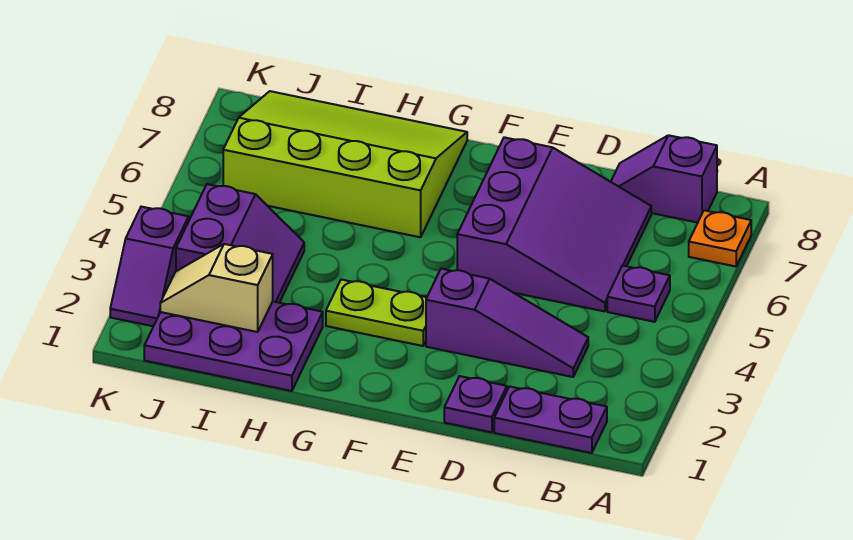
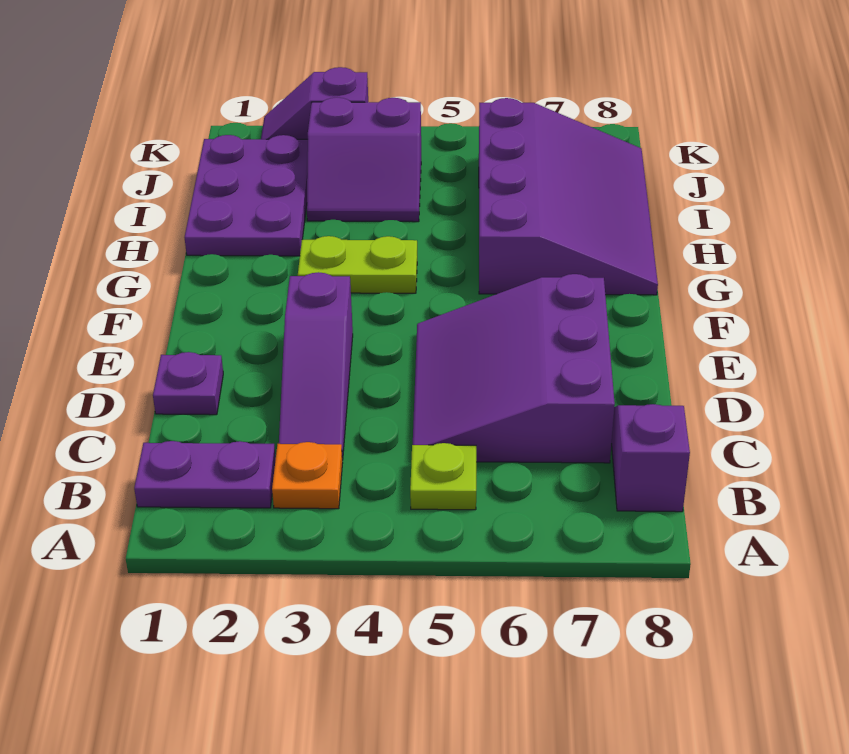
orange plate A7 level 1 -> orange plate B3 level 1
purple plate B1:C1 level 1 -> purple plate B1:B2 level 1
purple plate B5 level 1 -> lime plate B5 level 1
purple slope C5:E7 level 1 top E -> purple slope C5:E7 level 1 top 7
lime plate F3:G3 level 1 -> lime plate G3:G4 level 1
lime slope G6:J8 level 1 top 6 -> purple slope G6:J8 level 1 top 6
tan slope I2:J2 level 2 top I -> none

